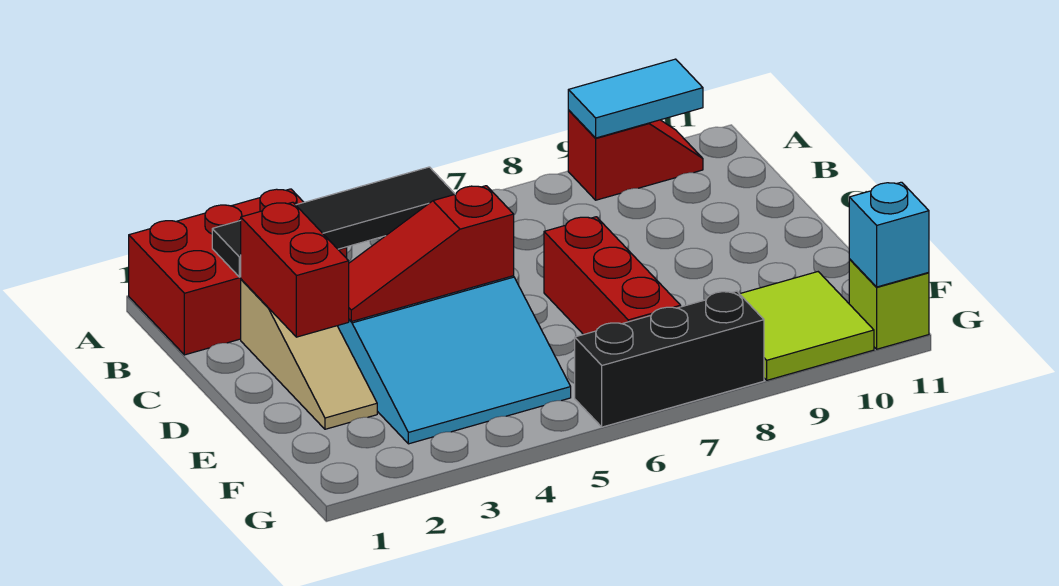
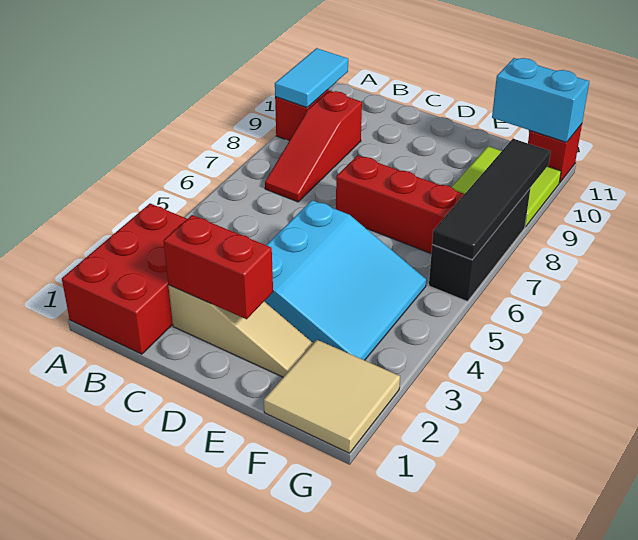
black tile B2:B5 level 2 -> black tile G6:G9 level 2
red slope D3:D5 level 2 top 5 -> red slope B7:B9 level 1 top 9
none -> tan tile F1:G2 level 1
lime brick G11 level 1 -> red brick G11 level 1
cyan brick G11 level 2 -> cyan brick F11:G11 level 2

